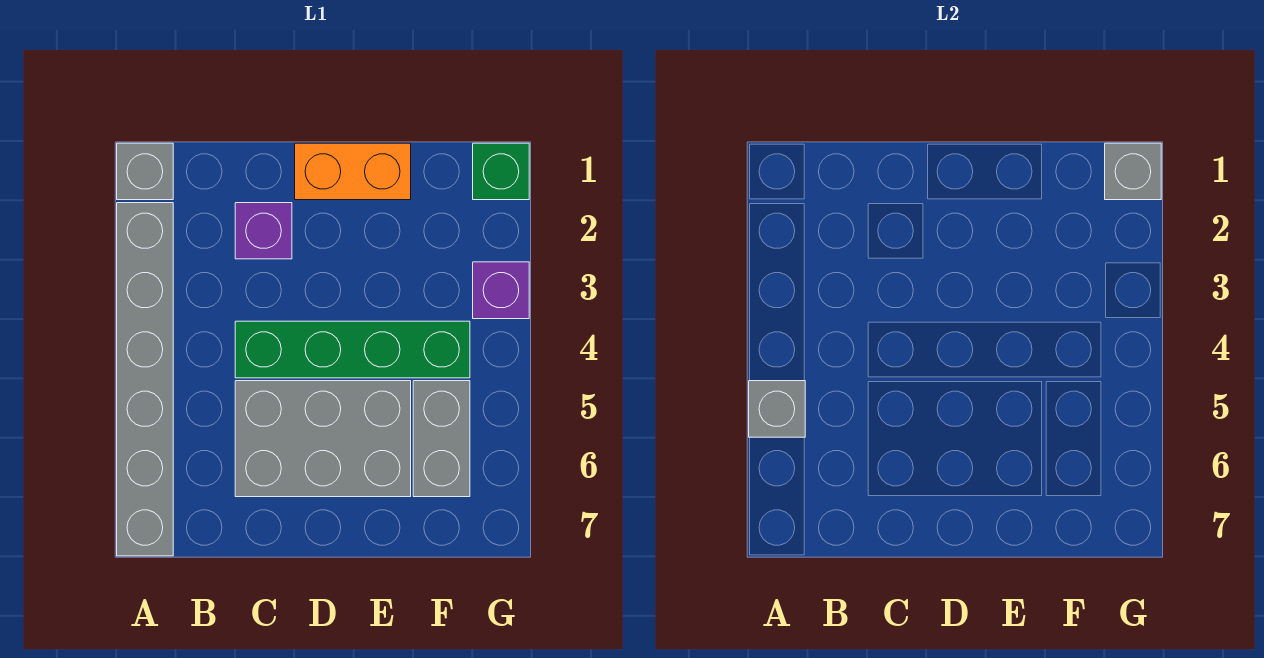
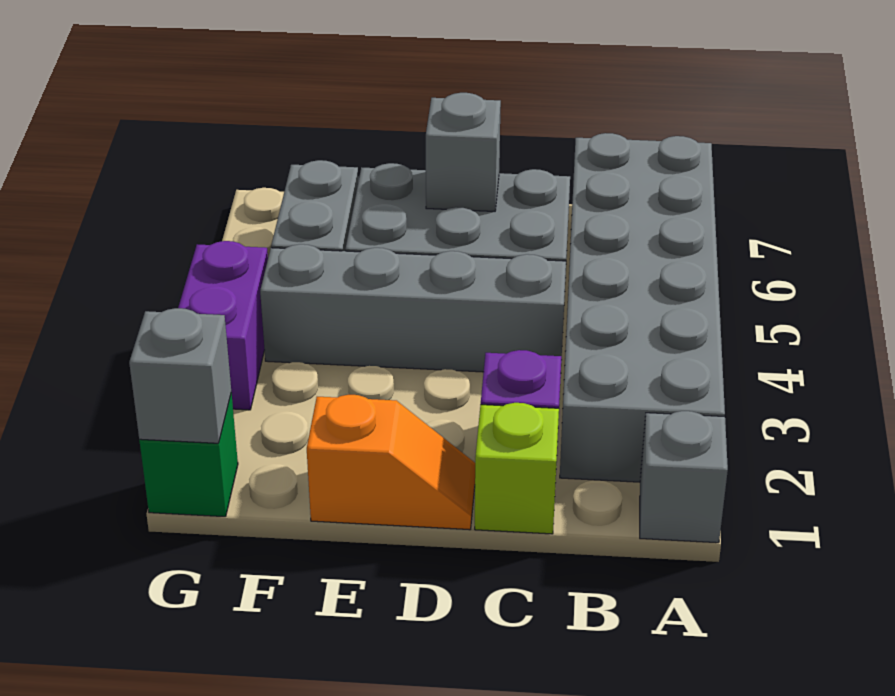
grey brick A2:A7 level 1 -> grey brick A2:B7 level 1
grey brick A5 level 2 -> grey brick D6 level 2
none -> lime brick C1 level 1
green brick C4:F4 level 1 -> grey brick C4:F4 level 1
orange brick D1:E1 level 1 -> orange slope D1:E1 level 1 top E
purple brick G3 level 1 -> purple brick G3:G4 level 1

